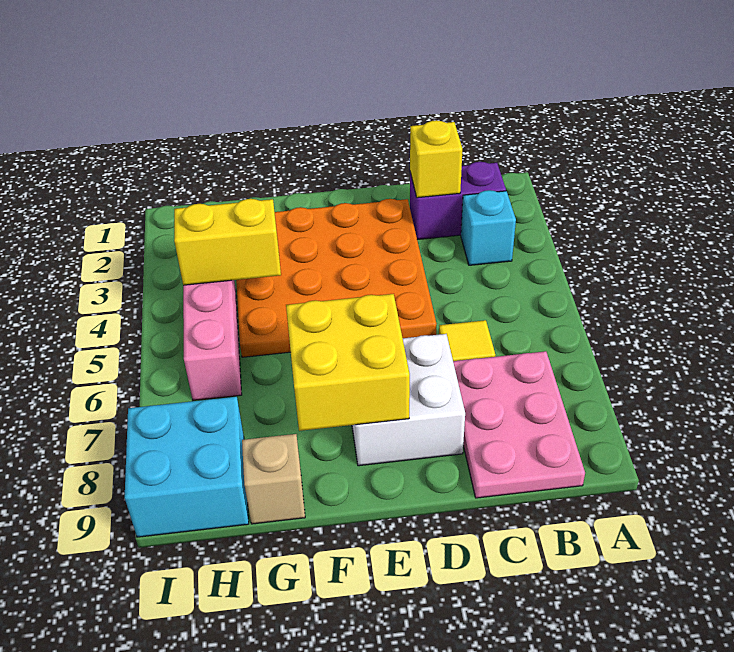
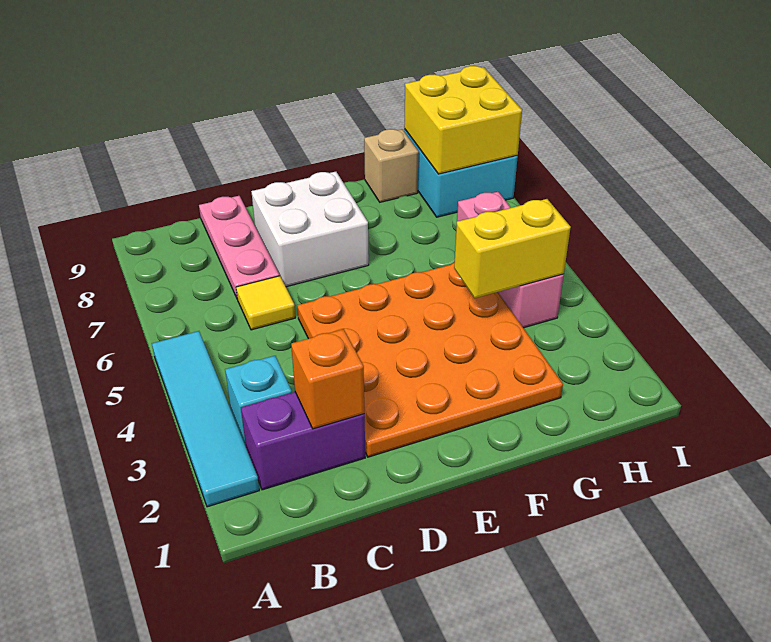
none -> cyan tile A2:A5 level 1
pink plate B7:C9 level 1 -> pink plate C7:C9 level 1
yellow brick C2 level 2 -> orange brick C2 level 2
yellow brick E7:F8 level 2 -> yellow brick H8:I9 level 2

